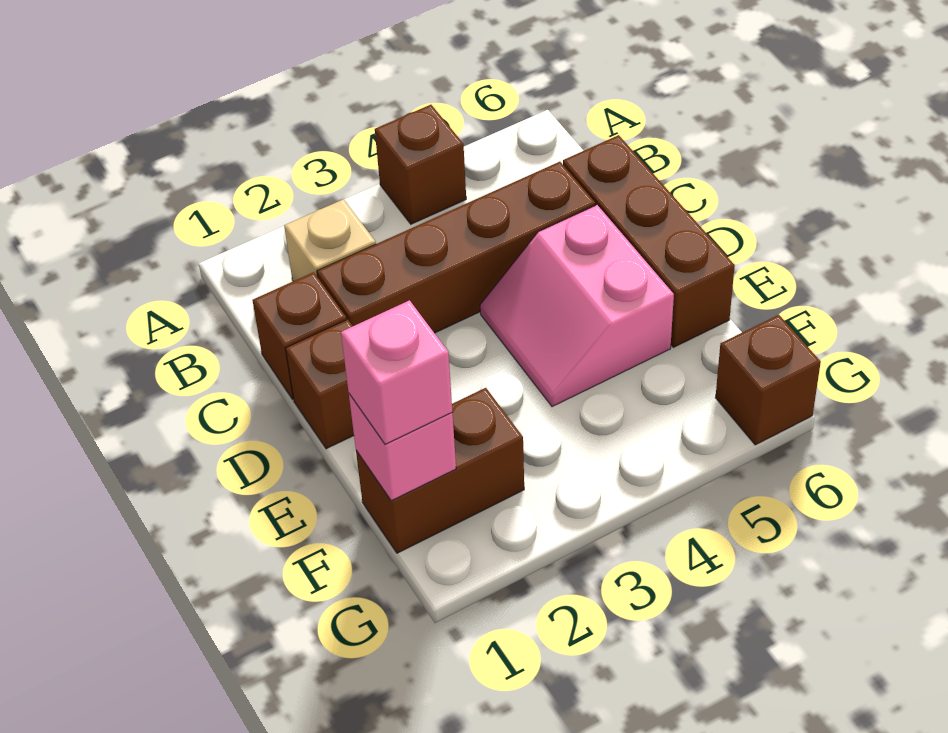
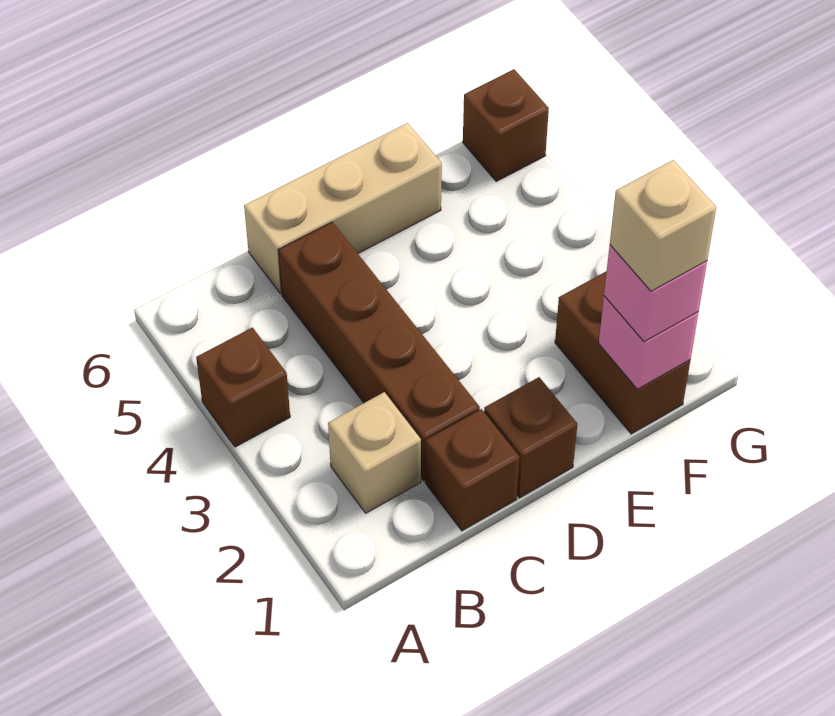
brown brick C6:E6 level 1 -> tan brick C6:E6 level 1
pink slope D4:E5 level 1 top 5 -> none
none -> tan brick F1 level 4

